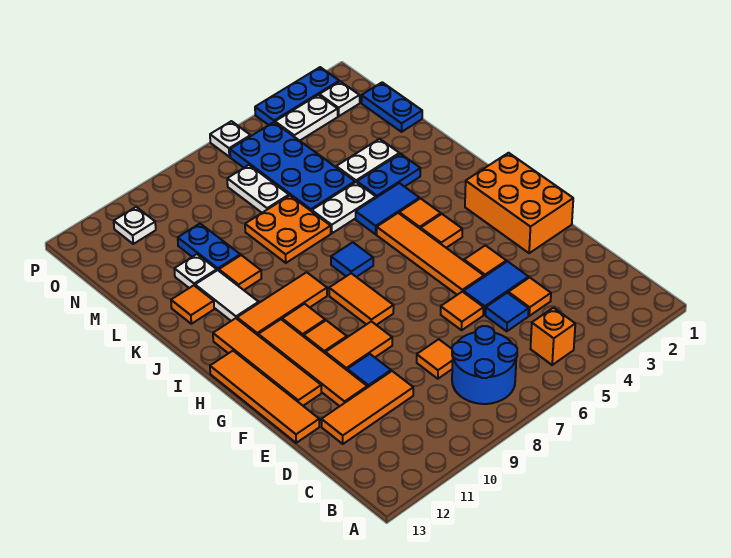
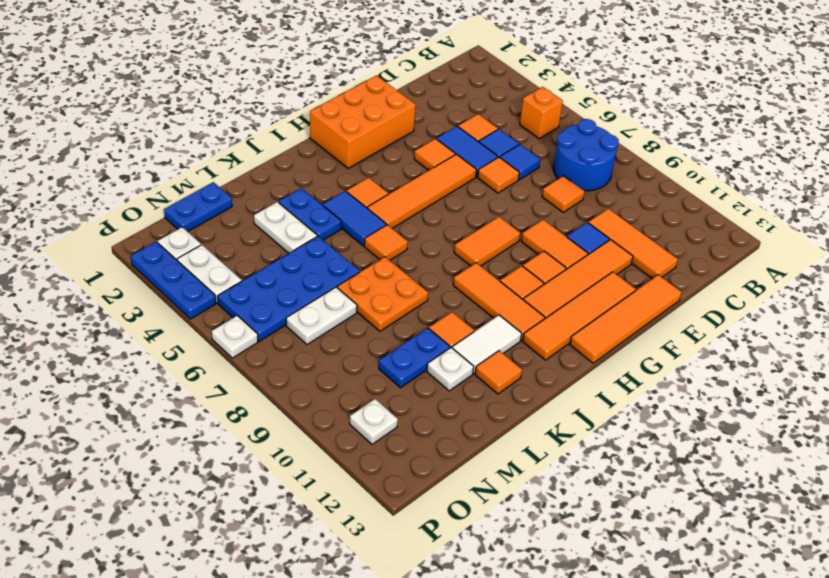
orange tile H4 level 1 -> orange tile J6 level 1
blue tile I7 level 1 -> blue tile D6 level 1
white plate K5:K6 level 1 -> none

